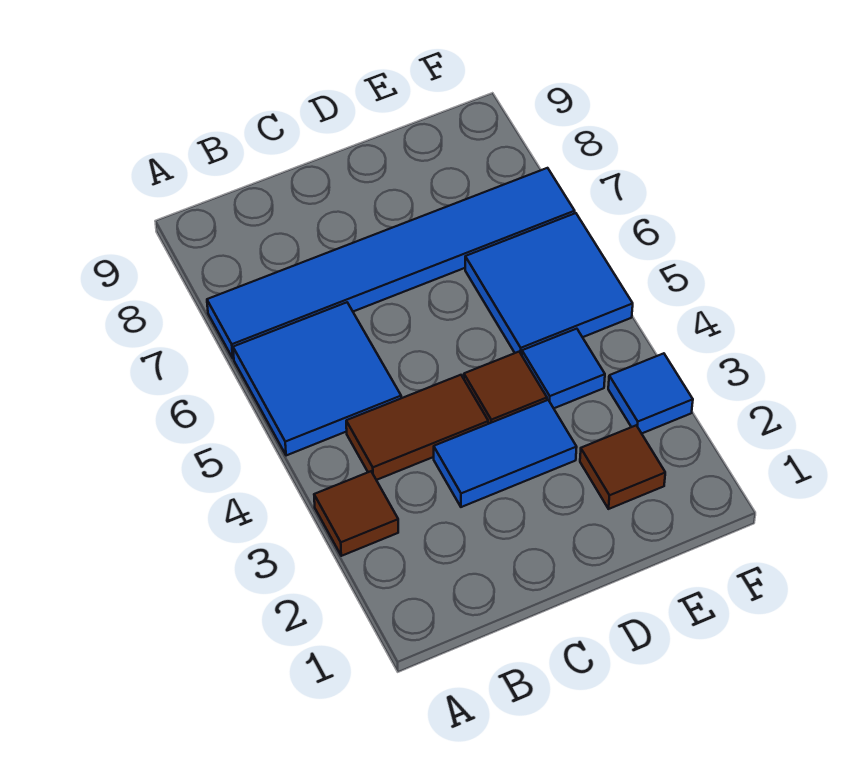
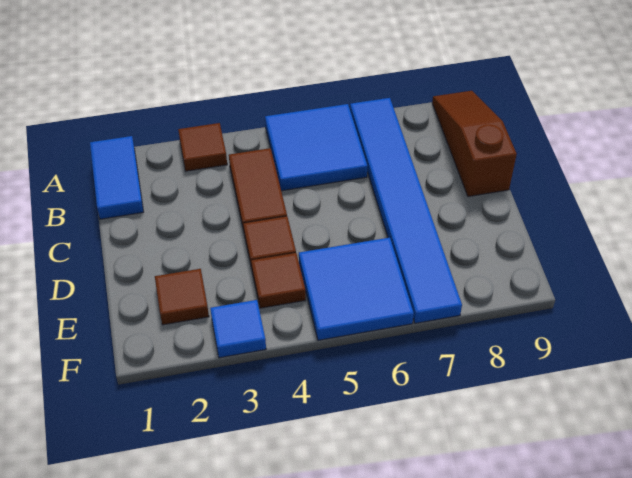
none -> brown slope A9:C9 level 1 top C
blue tile C3:D3 level 1 -> blue tile A1:B1 level 1
blue tile E4 level 1 -> brown tile E4 level 1

